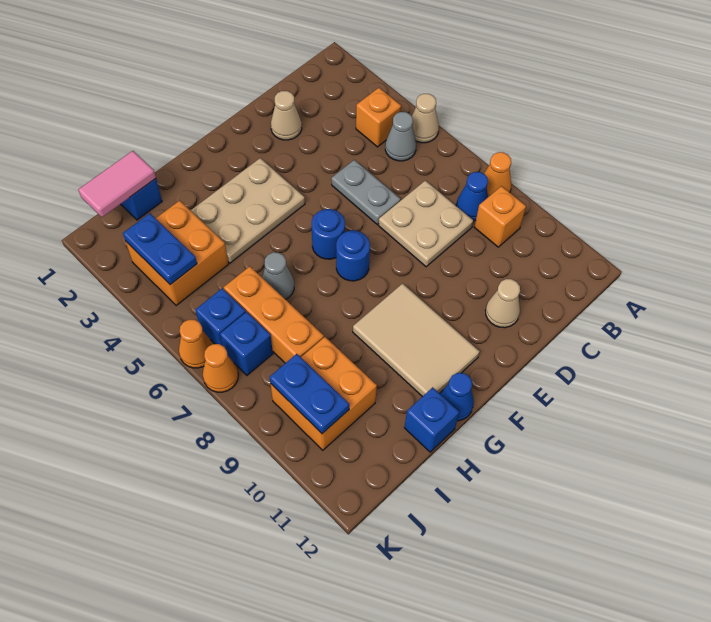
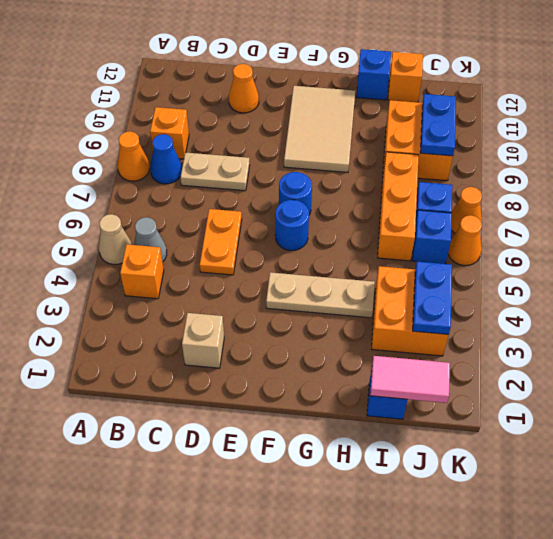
tan plate C7:D8 level 1 -> tan plate C8:D8 level 1
tan cone D2 level 1 -> tan brick D2 level 1
grey plate D5:D6 level 1 -> orange plate D5:D6 level 1
tan cone D11 level 1 -> orange cone D11 level 1
tan plate F3:H4 level 1 -> tan plate F4:H4 level 1
blue cone G12 level 1 -> none
grey cone H6 level 1 -> none
none -> orange brick I12 level 1

